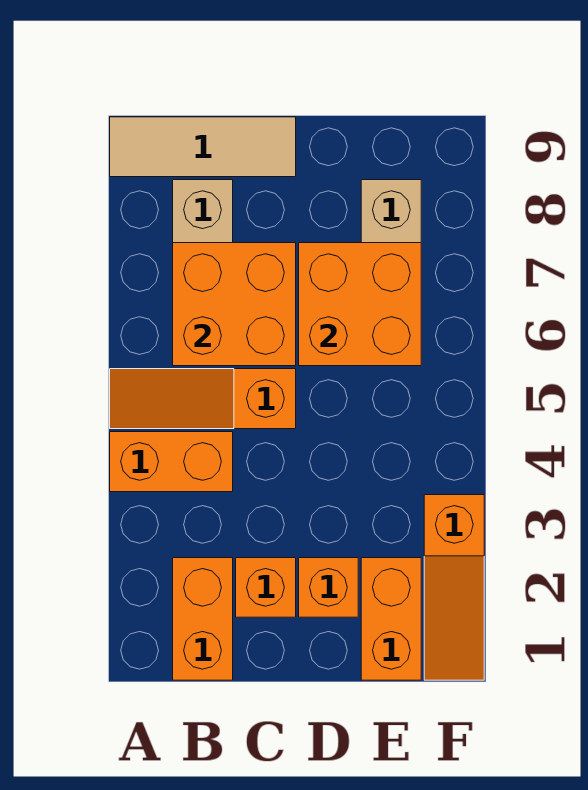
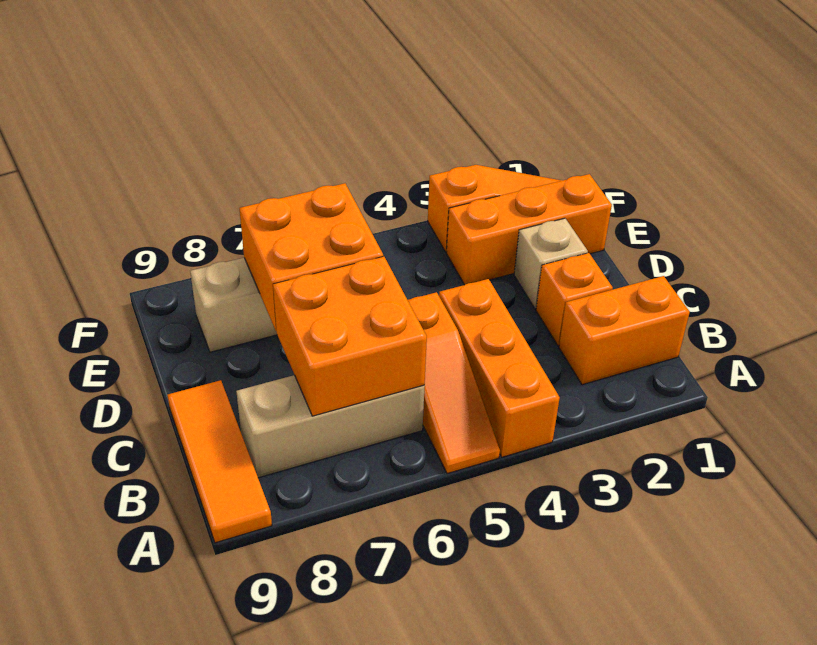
orange brick A4:B4 level 1 -> orange brick A4:C4 level 1
tan tile A9:C9 level 1 -> orange tile A9:C9 level 1
orange brick D2 level 1 -> tan brick D2 level 1
orange brick E1:E2 level 1 -> orange brick E1:E3 level 1

